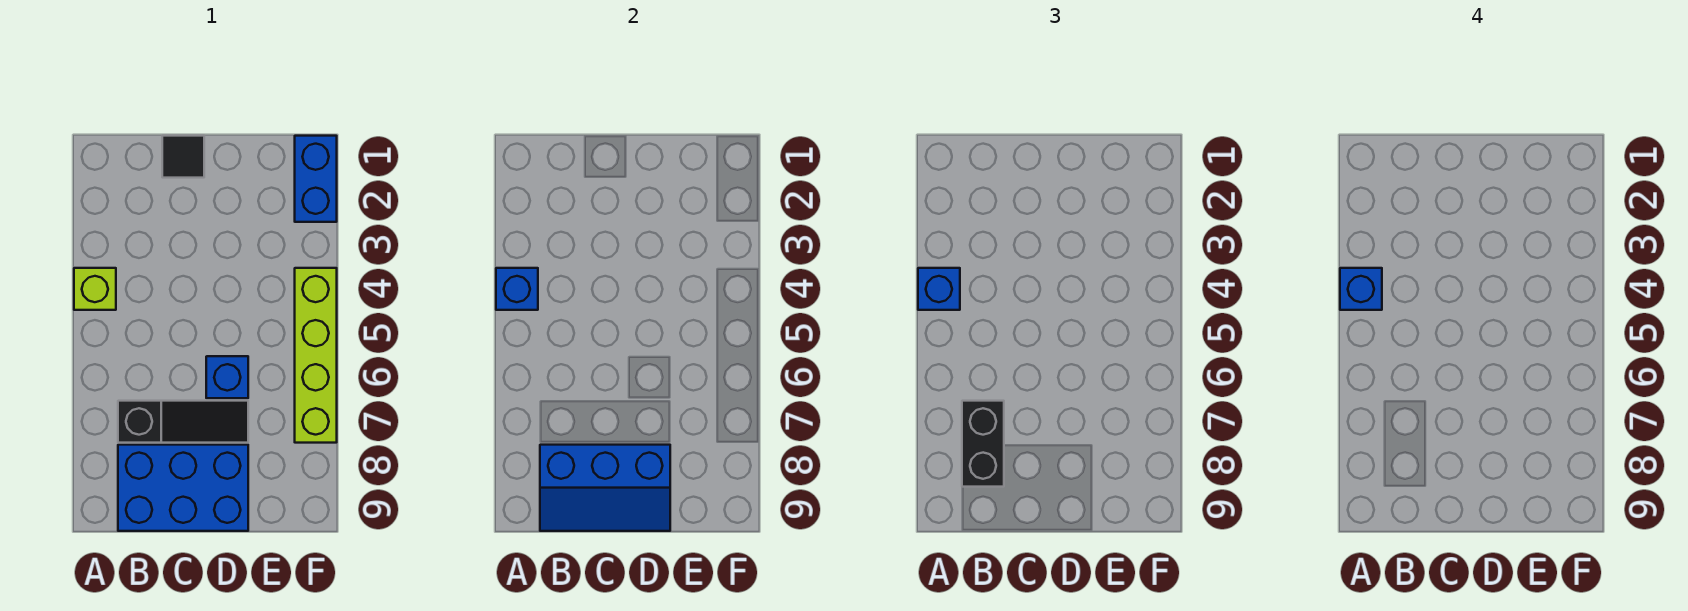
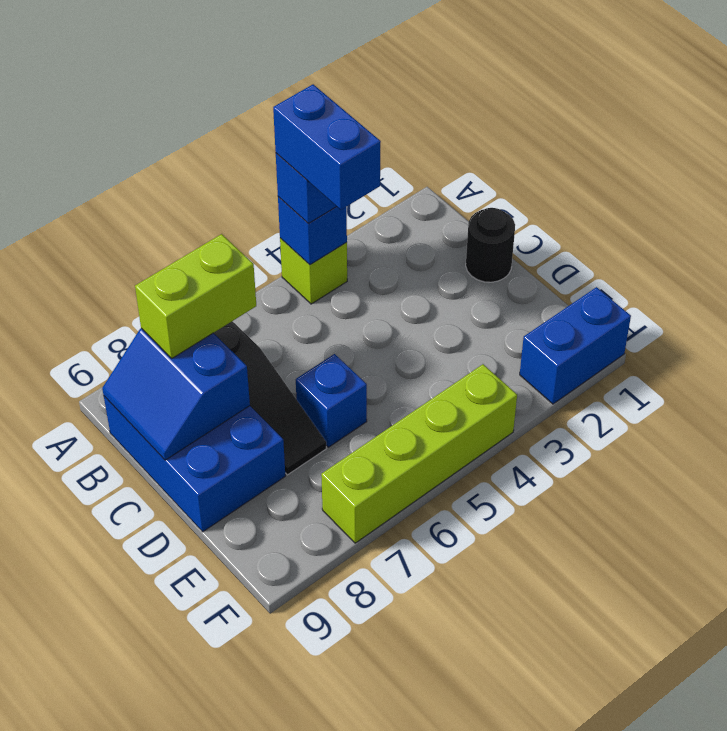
blue brick A4 level 4 -> blue brick A4:B4 level 4
black brick B7:B8 level 3 -> lime brick B7:B8 level 3
blue slope B8:D9 level 2 top 8 -> blue slope B8:C9 level 2 top 8
black tile C1 level 1 -> black round brick C1 level 1

